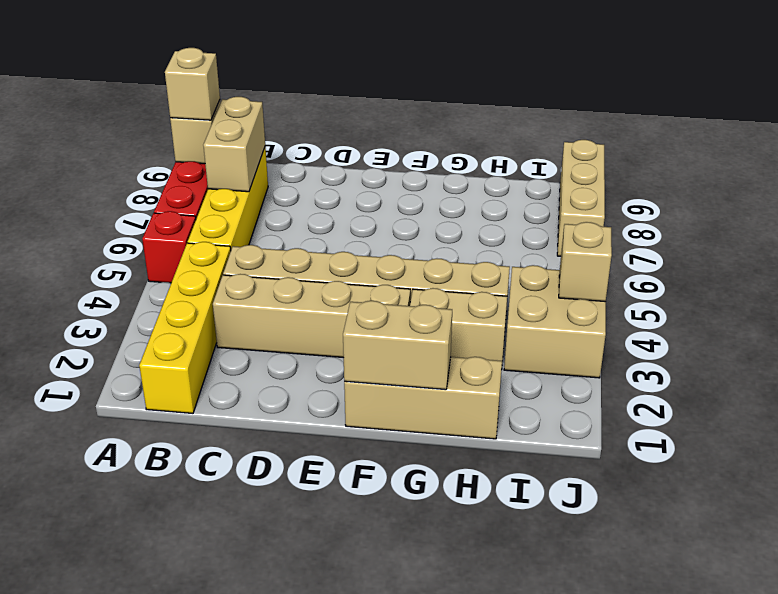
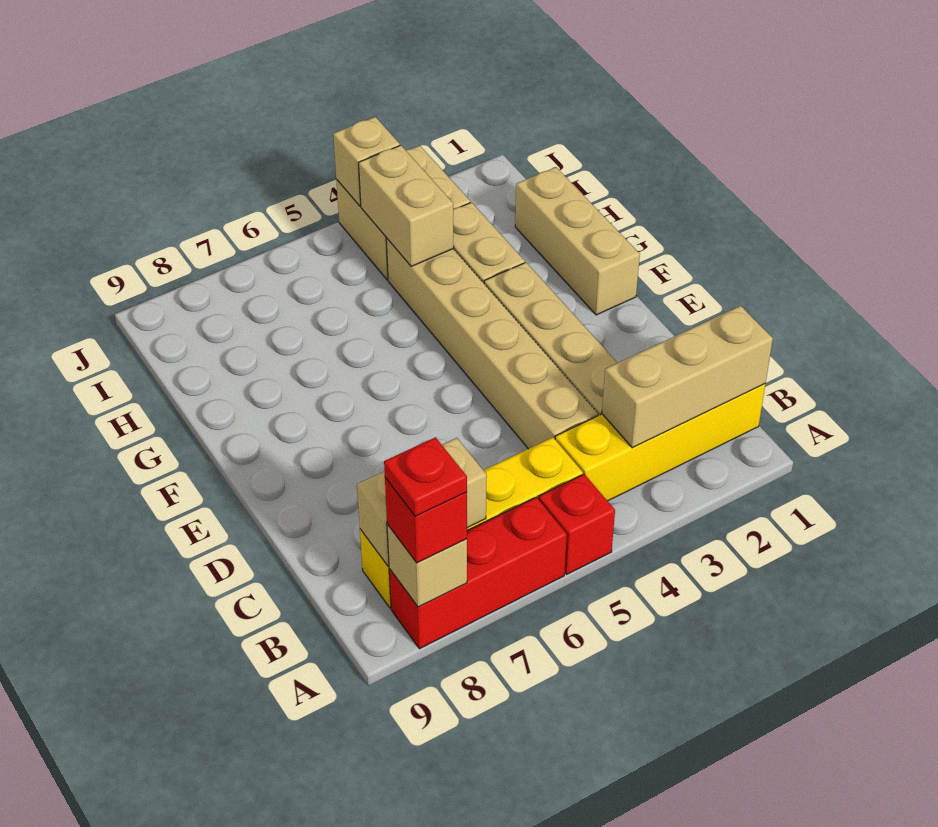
tan brick A8 level 3 -> red brick A8 level 3
none -> red plate A8 level 4
tan brick F1:G1 level 2 -> tan brick H4:I4 level 2
tan brick J7:J9 level 1 -> tan brick B1:B3 level 2

